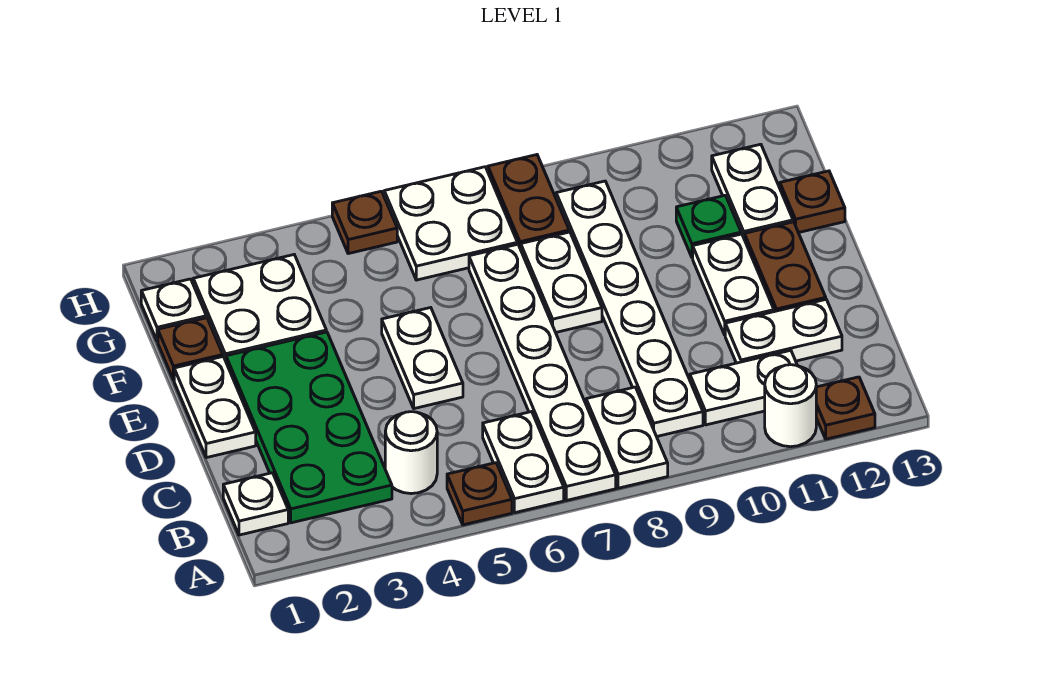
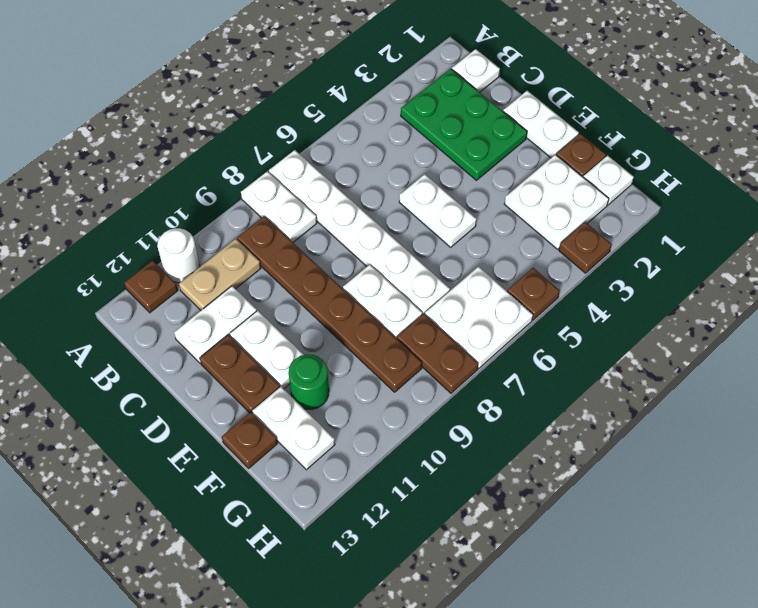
brown plate A5 level 1 -> brown plate H3 level 1
white plate A6:B6 level 1 -> none
green plate B2:E3 level 1 -> green plate B2:D3 level 1
white round brick B4 level 1 -> none
white plate B9:G9 level 1 -> brown plate B9:G9 level 1
white plate B10:B11 level 1 -> tan plate B10:B11 level 1
green plate F11 level 1 -> green round brick F11 level 1

